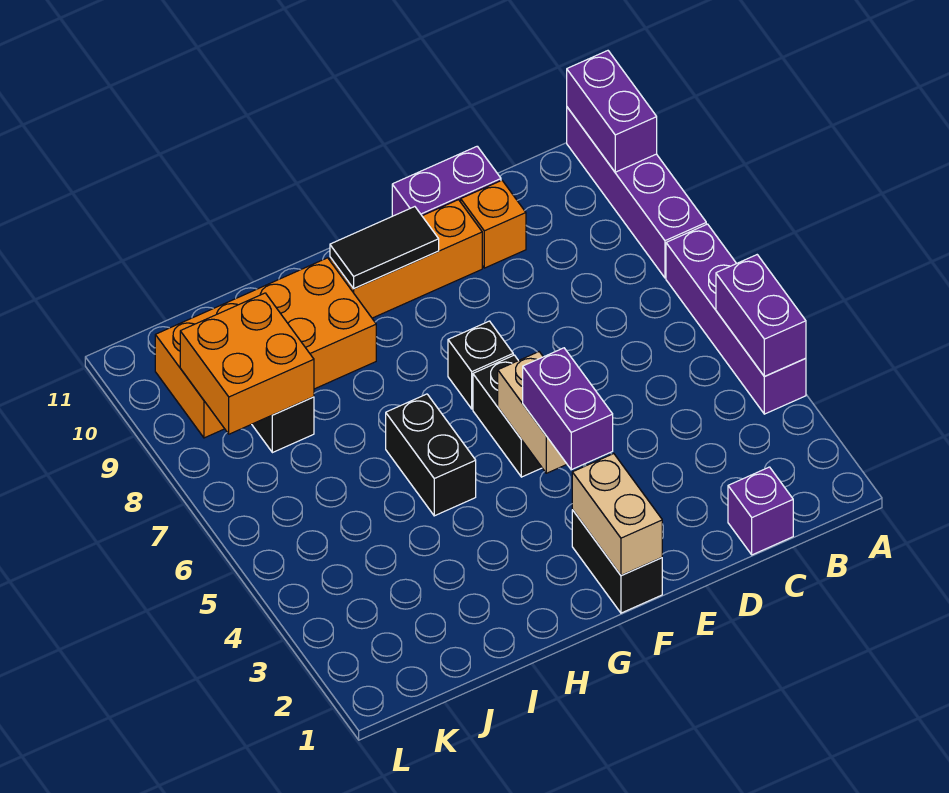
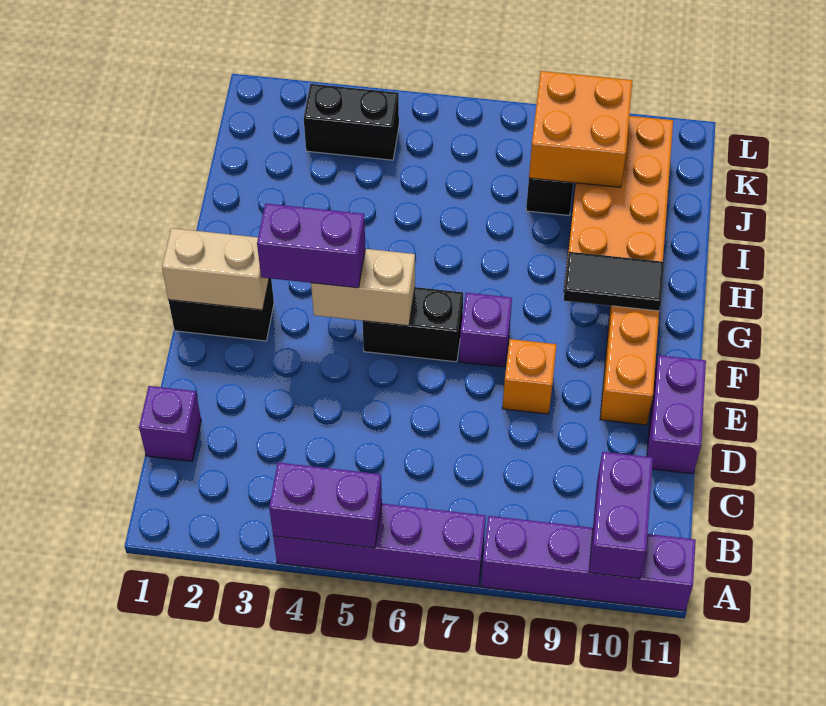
purple brick A10:A11 level 2 -> purple brick A10:B10 level 2
orange brick D10 level 1 -> orange brick E8 level 1
black brick F7 level 1 -> purple brick F7 level 1
black tile F10:G10 level 2 -> black tile G9:G10 level 2
black brick H5:H6 level 1 -> black brick K3:K4 level 1

